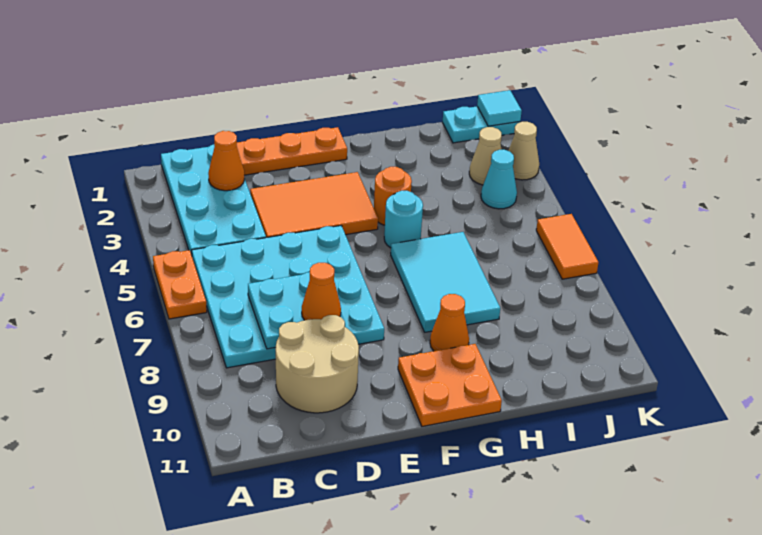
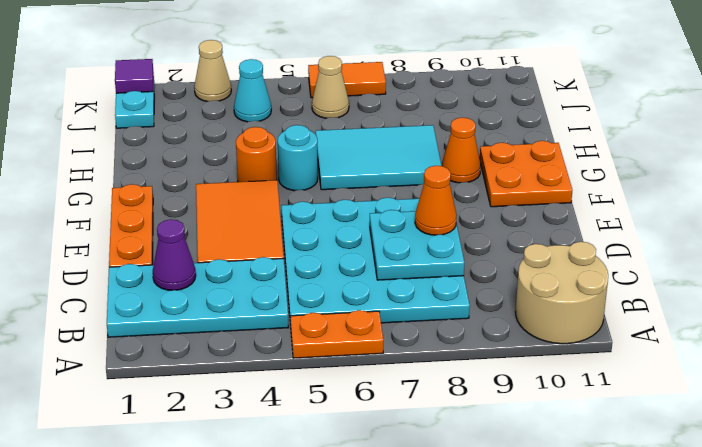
orange cone C2 level 2 -> purple cone C2 level 2
tan round brick C9:D10 level 1 -> tan round brick A10:B11 level 1
tan cone J3 level 1 -> tan cone J6 level 1
cyan tile K1 level 2 -> purple tile K1 level 2

